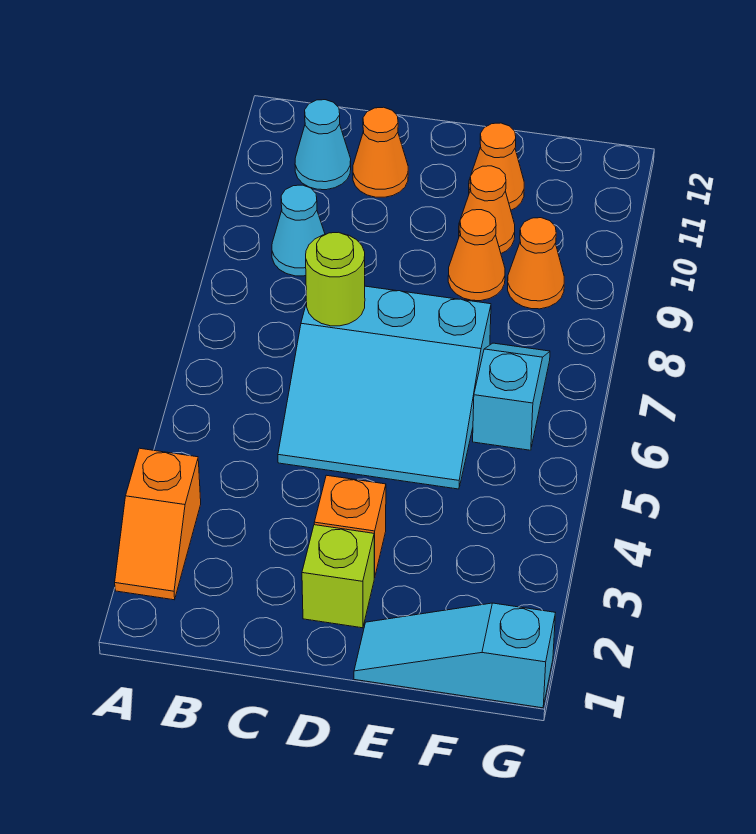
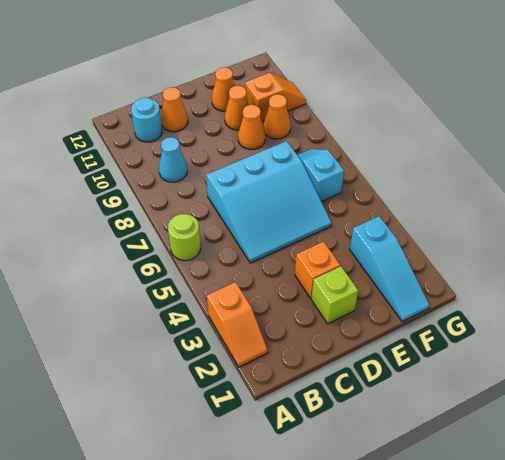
cyan cone B11 level 1 -> cyan round brick B11 level 1
lime round brick C7 level 2 -> lime round brick A6 level 1
cyan slope E1:G1 level 1 top G -> cyan slope F1:F3 level 1 top 3
none -> orange slope F10:G10 level 1 top F

